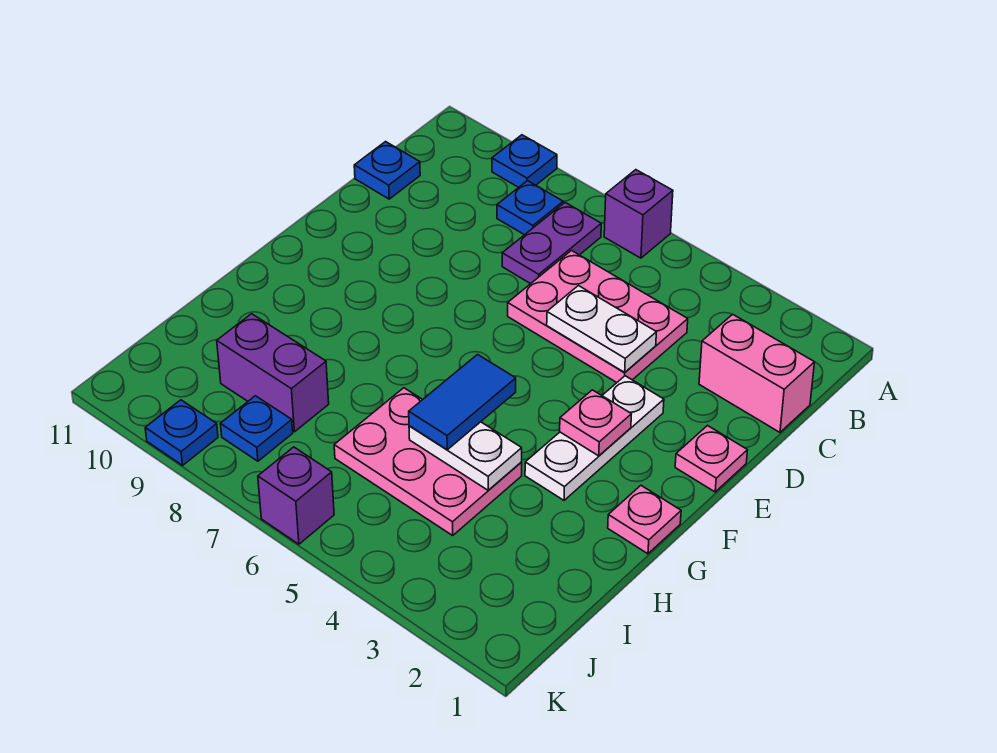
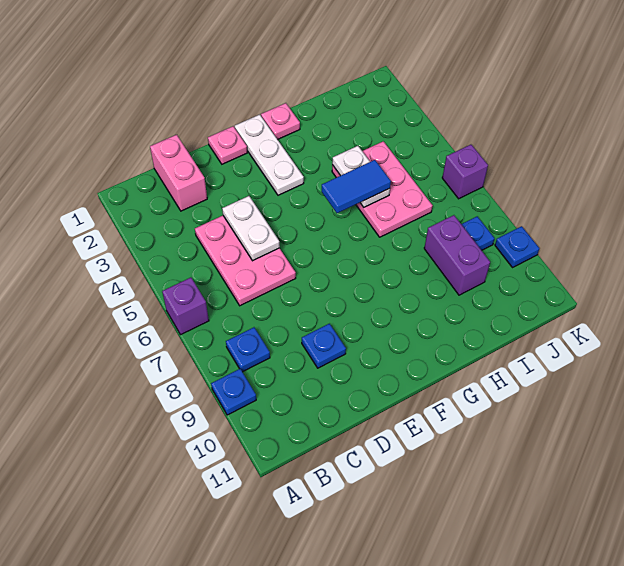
purple plate B7:C7 level 1 -> none
blue plate C11 level 1 -> blue plate D9 level 1
white plate E3:G3 level 1 -> white plate F1:F3 level 1
pink plate F3 level 2 -> none

